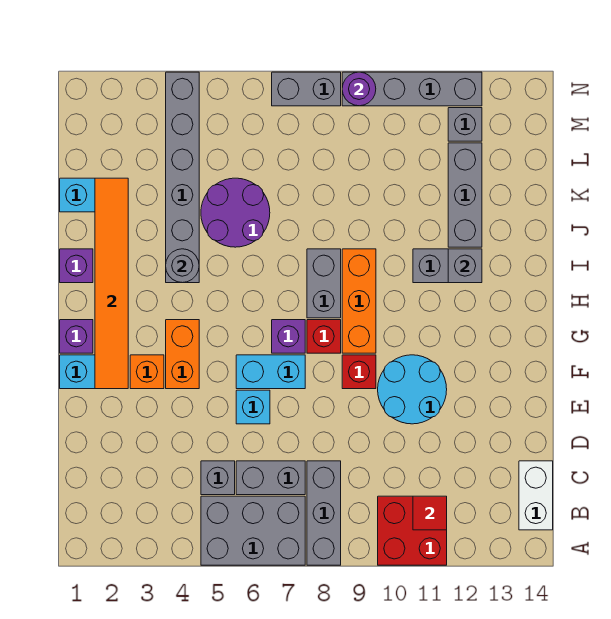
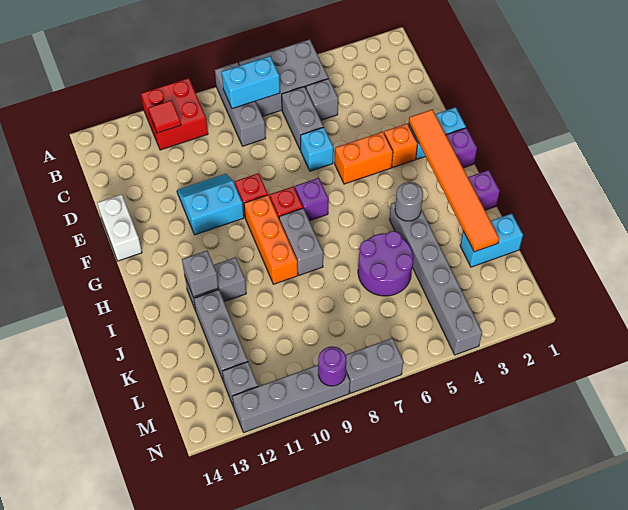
white brick B14:C14 level 1 -> white brick E14:F14 level 1
grey brick C6:C7 level 1 -> grey brick C6:D6 level 1
cyan round brick E10:F11 level 1 -> cyan slope E10:F11 level 1 top F
orange brick F4:G4 level 1 -> orange brick F4:F5 level 1
cyan brick F6:F7 level 1 -> cyan brick B7:B8 level 2

